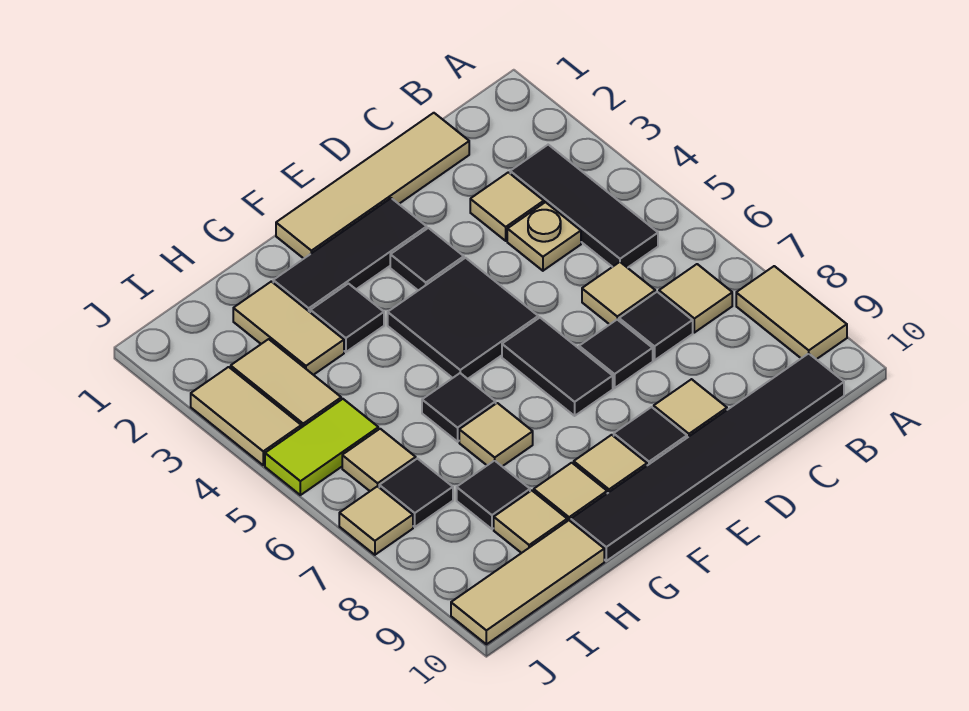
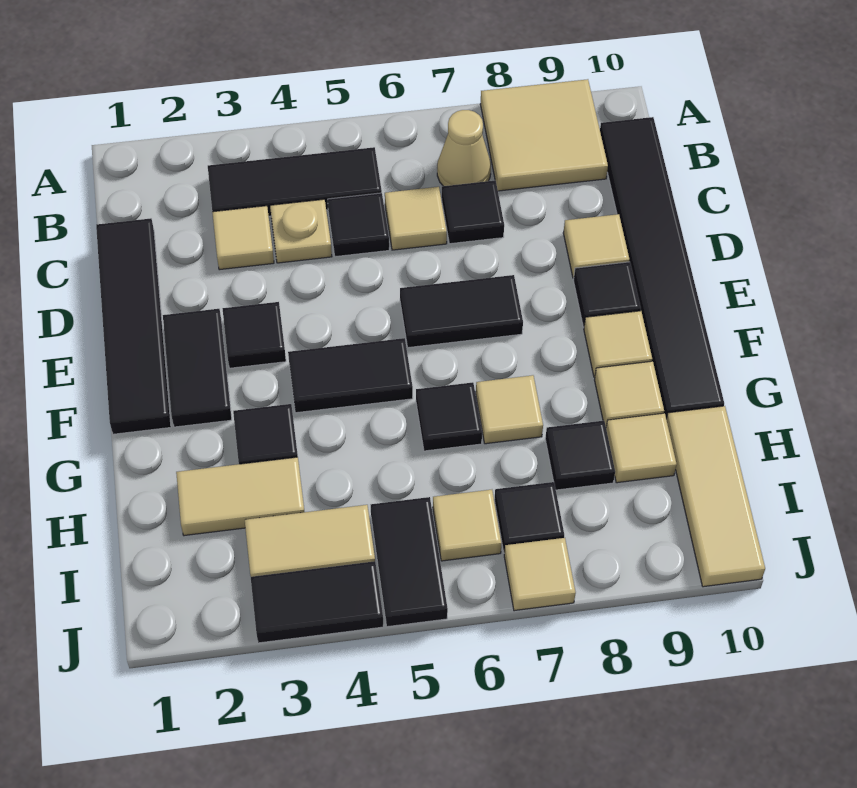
tan tile A8:A9 level 1 -> tan tile A8:B9 level 1
tan tile B7 level 1 -> tan cone B7 level 1
tan tile C1:F1 level 1 -> black tile C1:F1 level 1
black tile D7 level 1 -> black tile C5 level 1
black tile E2:G2 level 1 -> black tile E2:F2 level 1
black tile E4:F5 level 1 -> black tile F4:F5 level 1
lime tile I5:J5 level 1 -> black tile I5:J5 level 1
tan tile J3:J4 level 1 -> black tile J3:J4 level 1

